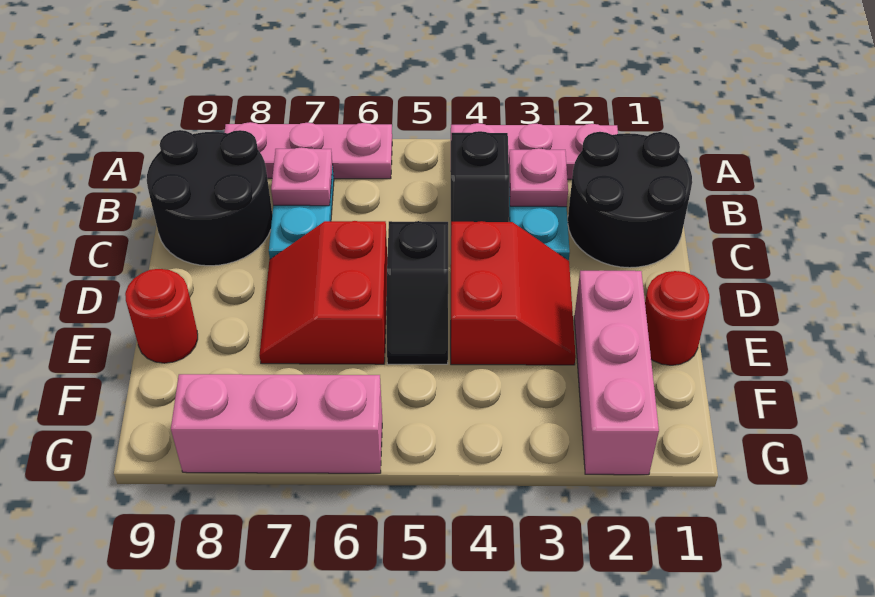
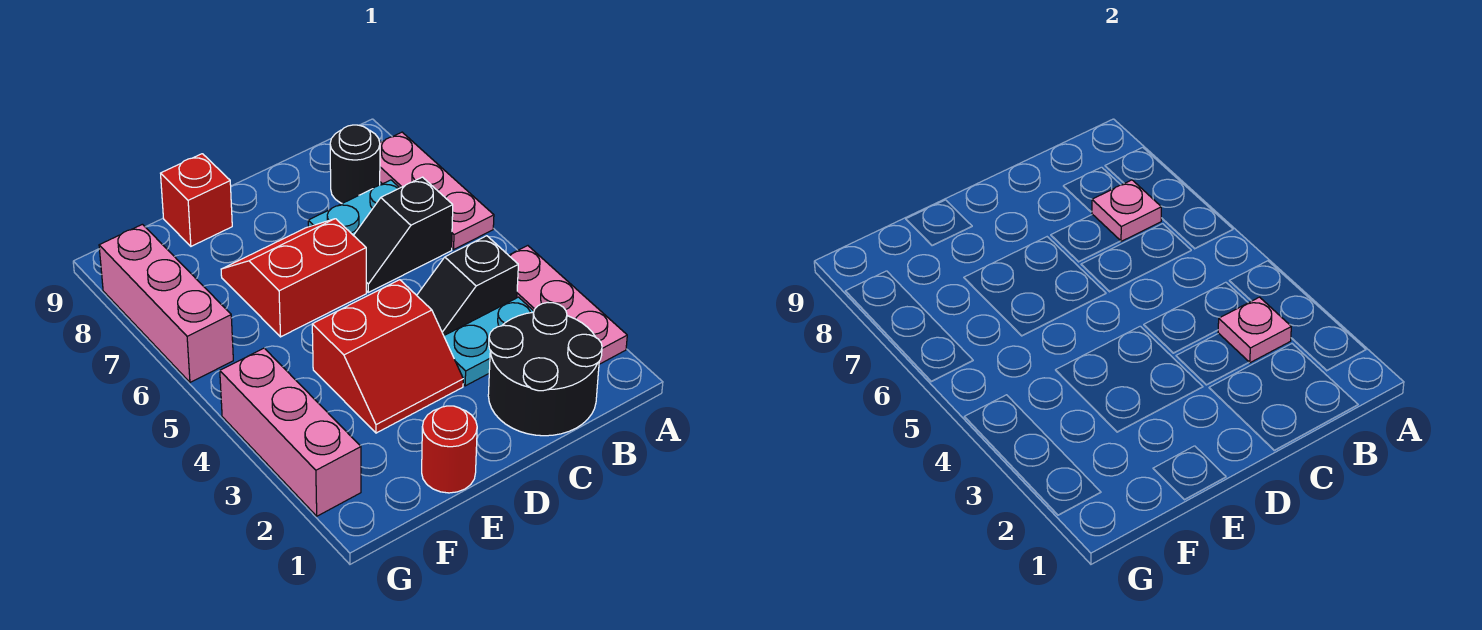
black round brick B8:C9 level 1 -> black round brick B8 level 1
black slope D5:E5 level 1 top D -> black slope B6:C6 level 1 top B
pink brick E2:G2 level 1 -> pink brick G2:G4 level 1
red round brick E9 level 1 -> red brick E9 level 1

